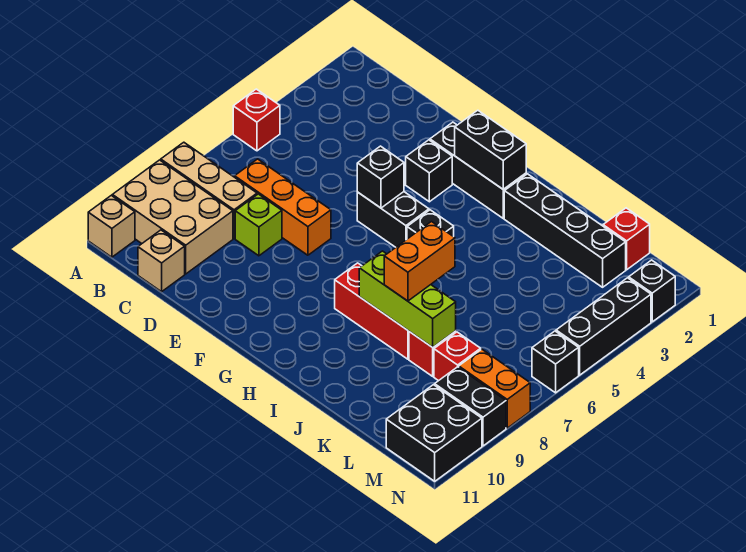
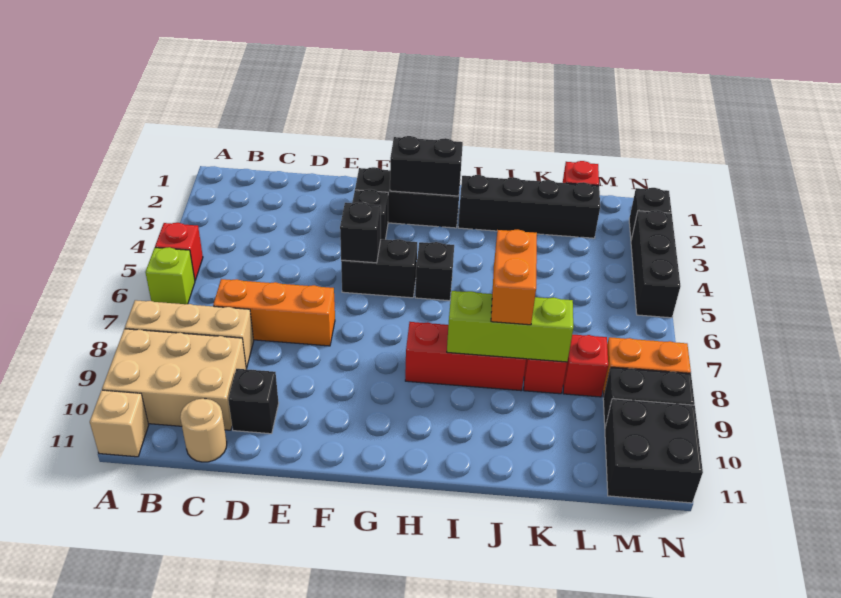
tan brick C11 level 1 -> tan round brick C11 level 1
lime brick D8 level 1 -> lime brick A6 level 1
black brick N6 level 1 -> black brick D10 level 1

